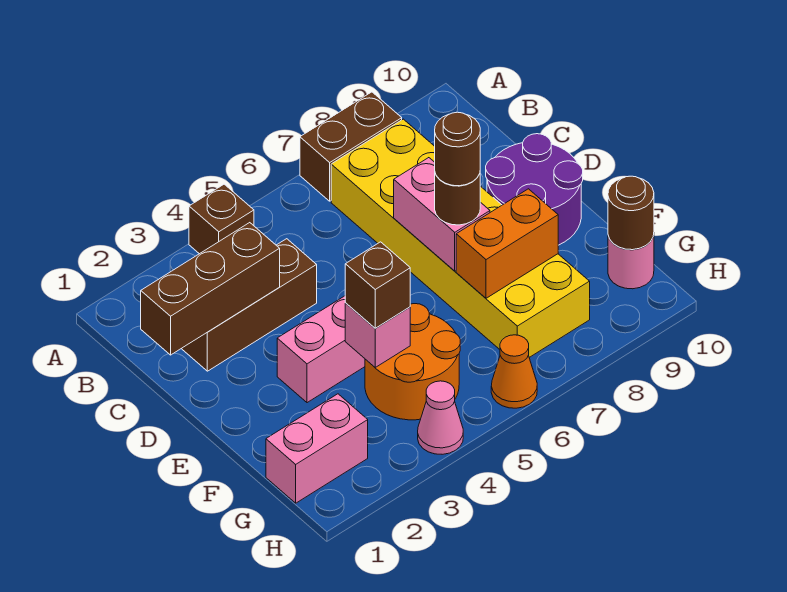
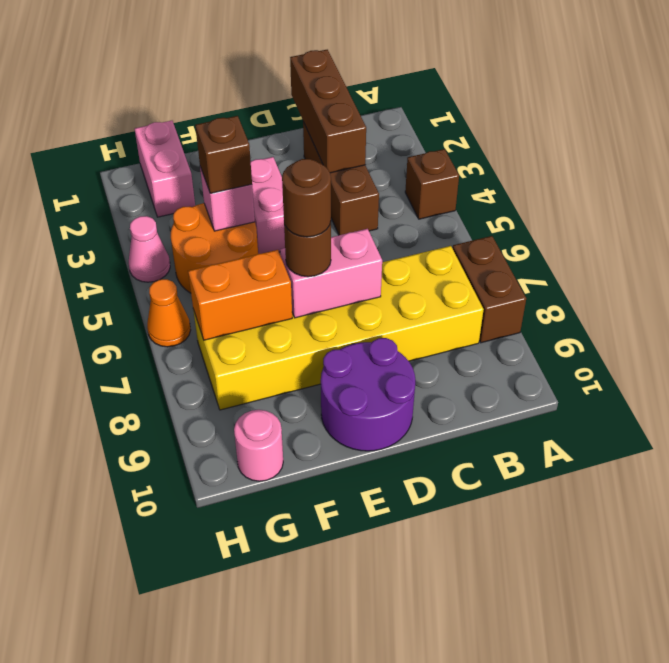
orange brick F7:F8 level 2 -> orange brick F7:G7 level 2
brown round brick G10 level 2 -> none

